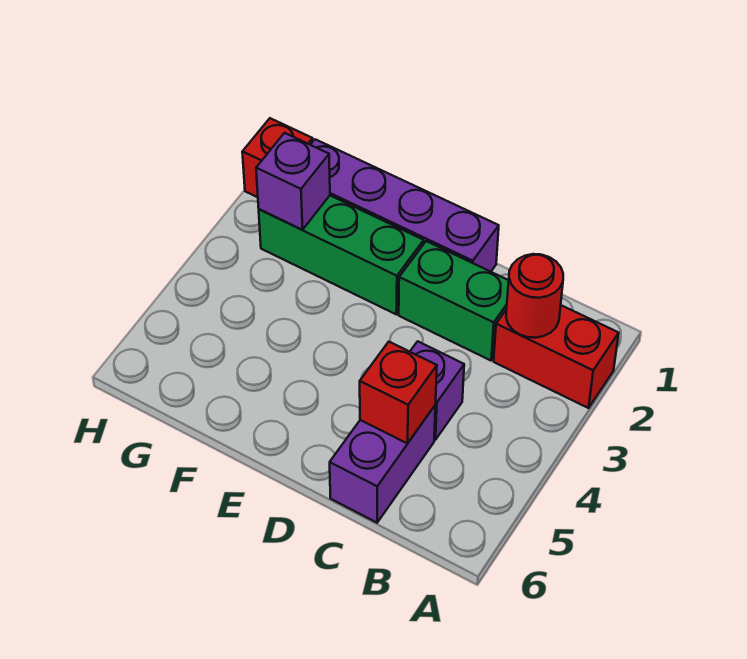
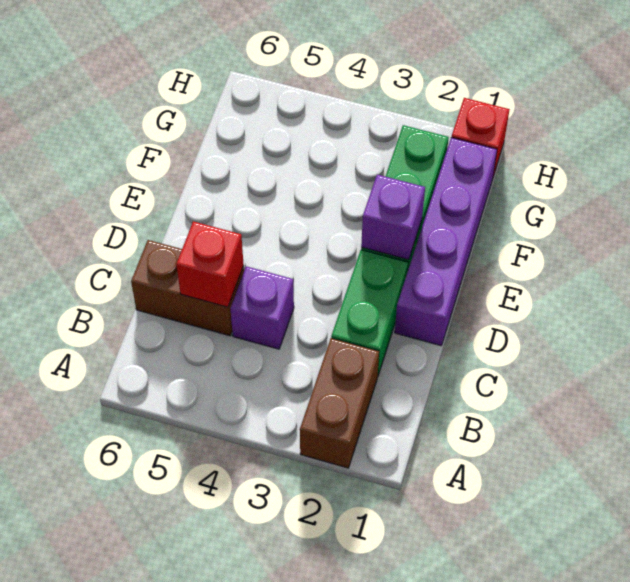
red brick A2:B2 level 1 -> brown brick A2:B2 level 1
red round brick B2 level 2 -> none
purple brick C5:C6 level 1 -> brown brick C5:C6 level 1
purple brick G2 level 2 -> purple brick E2 level 2

